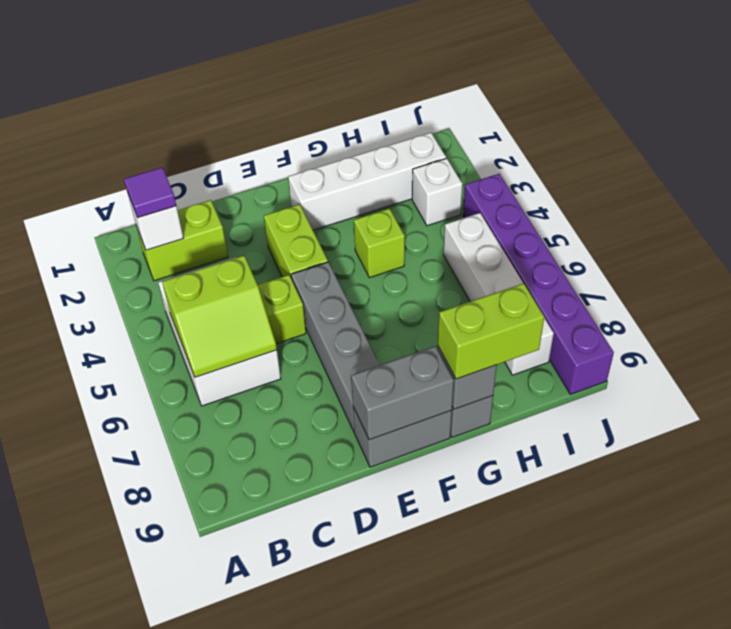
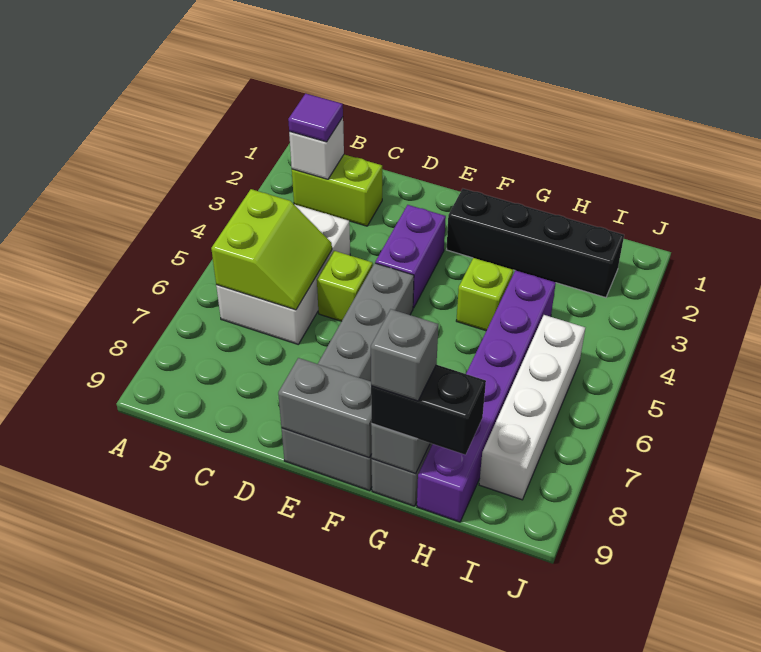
lime slope B5:C6 level 2 top 5 -> lime slope B5:C6 level 2 top B
lime brick E3:E4 level 1 -> purple brick E3:E4 level 1
white brick F2:I2 level 1 -> black brick F2:I2 level 1
lime brick G9:H9 level 3 -> black brick G9:H9 level 3
none -> grey brick G9 level 4
white brick I3 level 1 -> none
purple brick J4:J9 level 1 -> purple brick H4:H9 level 1

